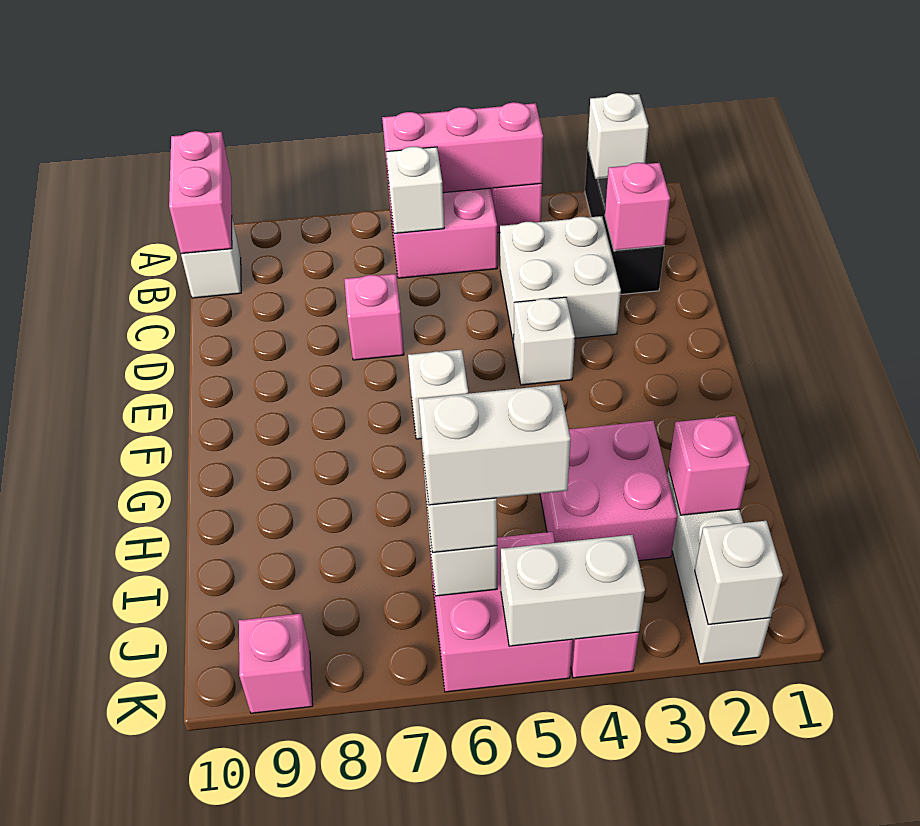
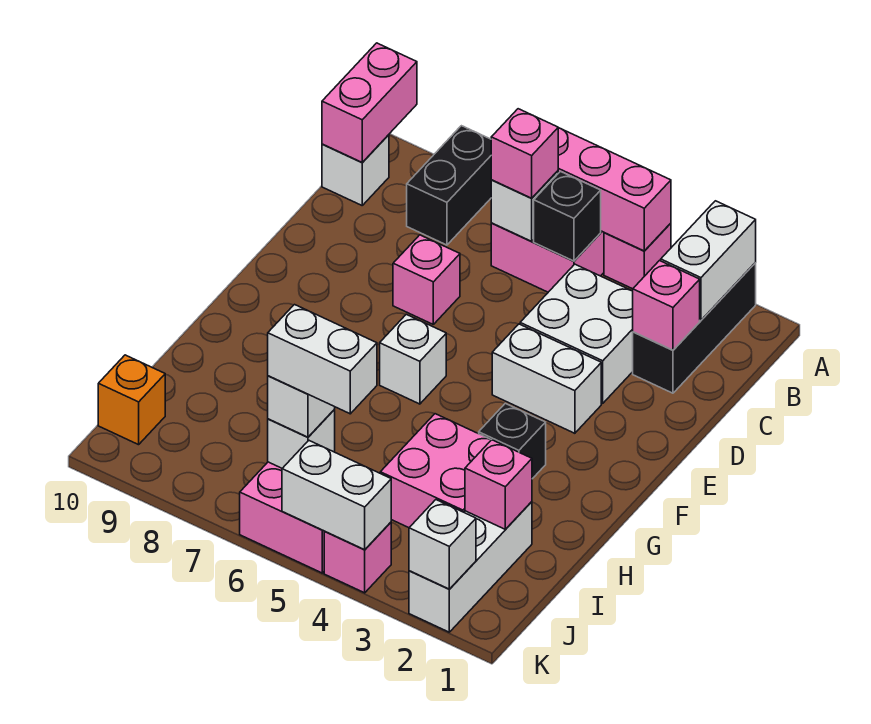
white brick A2 level 2 -> white brick A2:B2 level 2
none -> black brick A8:B8 level 1
none -> black brick B5 level 2
white brick E4 level 1 -> white brick E3:E4 level 1
none -> black brick G3 level 1
none -> orange brick J10 level 1
pink brick K9 level 1 -> pink brick B6 level 3

